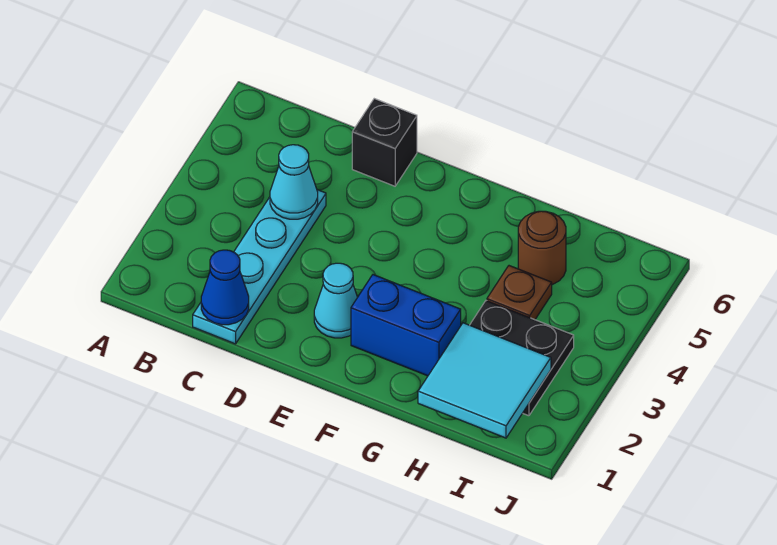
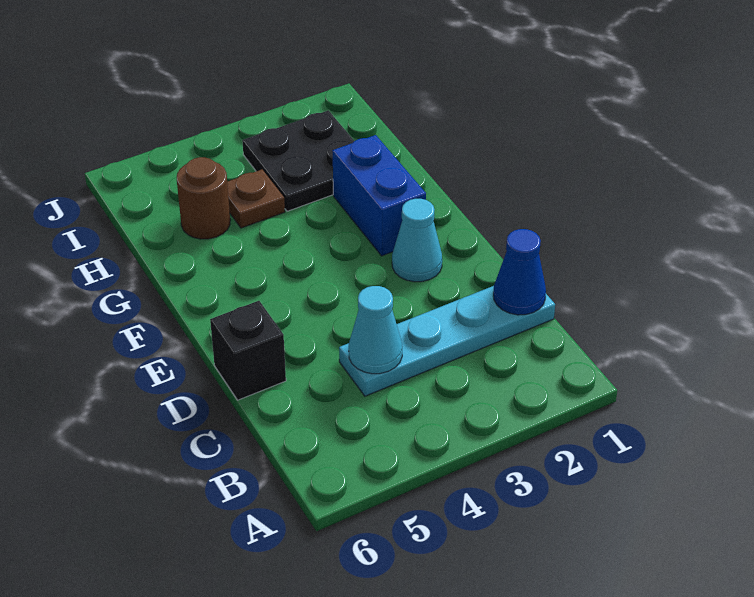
cyan tile H1:I2 level 2 -> none

